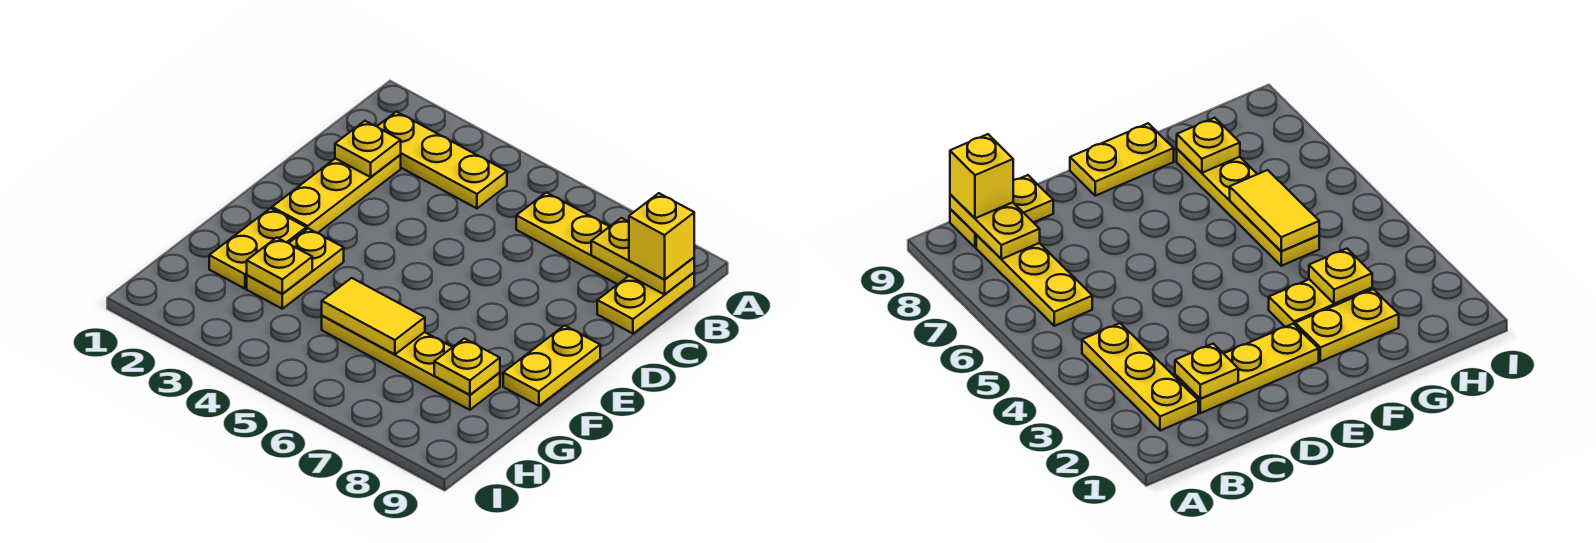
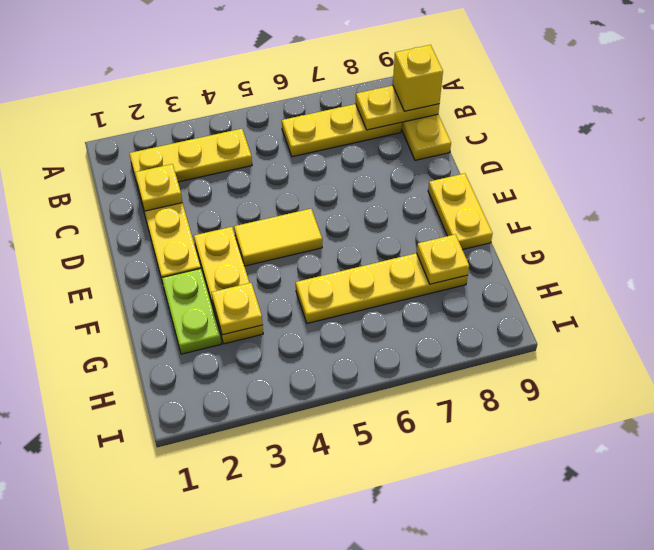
yellow plate F2:G2 level 1 -> lime plate F2:G2 level 1
yellow plate F3:G3 level 1 -> yellow plate E3:G3 level 1
yellow tile G5:G6 level 2 -> yellow tile E4:E5 level 1

